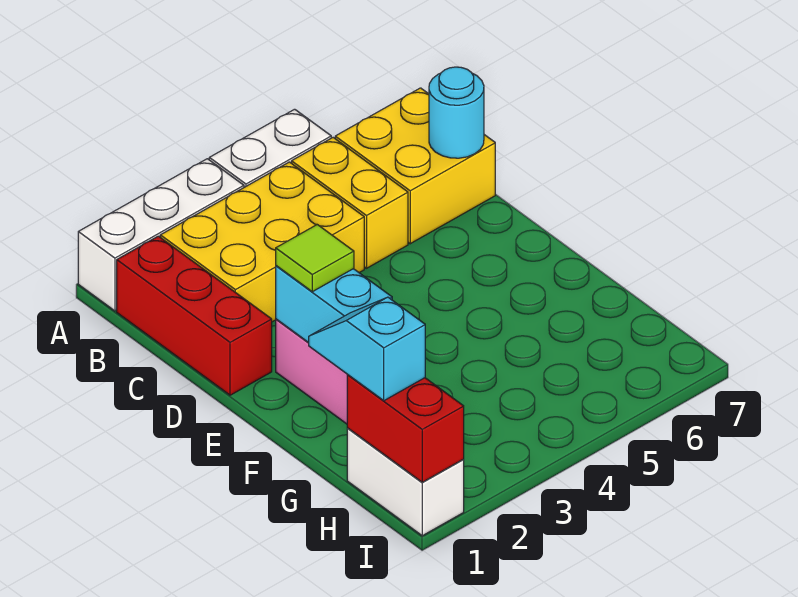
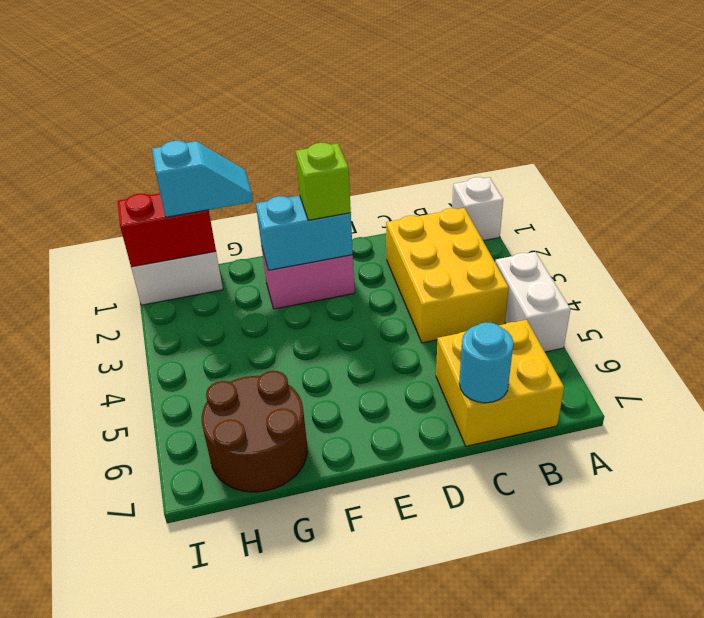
white brick A1:A3 level 1 -> white brick A1 level 1
red brick B1:D1 level 1 -> none
yellow brick B5:C5 level 1 -> none
lime tile E2 level 3 -> lime brick E2 level 3
none -> brown round brick G6:H7 level 1

